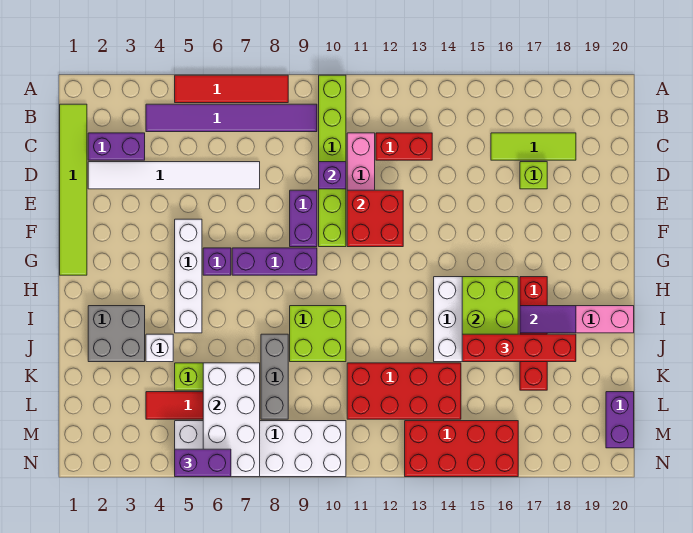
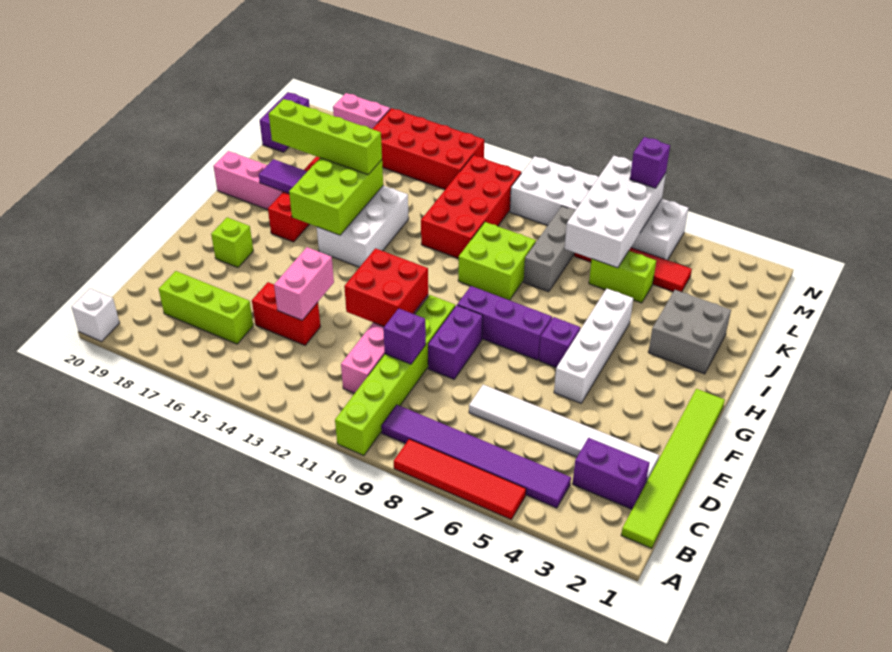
red brick C12:C13 level 1 -> red brick D14:D15 level 1
lime tile C16:C18 level 1 -> lime brick C16:C18 level 1
none -> pink brick D14:E14 level 2
lime brick D17 level 1 -> lime brick F18 level 1
white brick J4 level 1 -> white brick A20 level 1
red brick J15:J18 level 3 -> lime brick J15:J18 level 3
red brick K11:L14 level 1 -> red brick J11:M12 level 1
purple brick N5:N6 level 3 -> purple brick N6 level 3
none -> pink brick N17:N18 level 1

